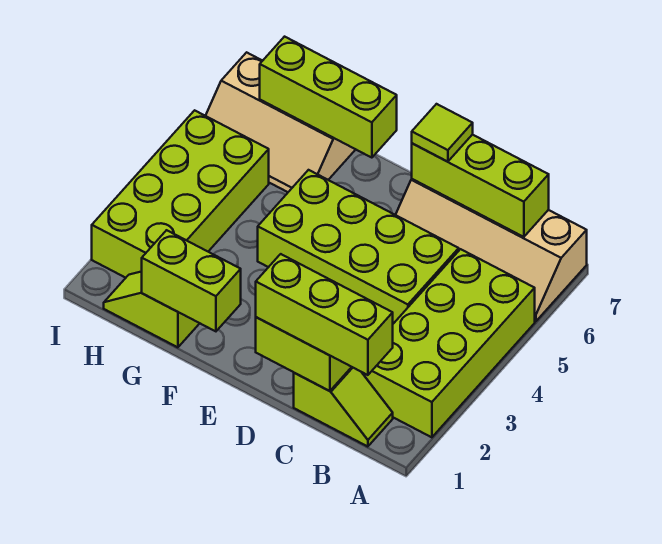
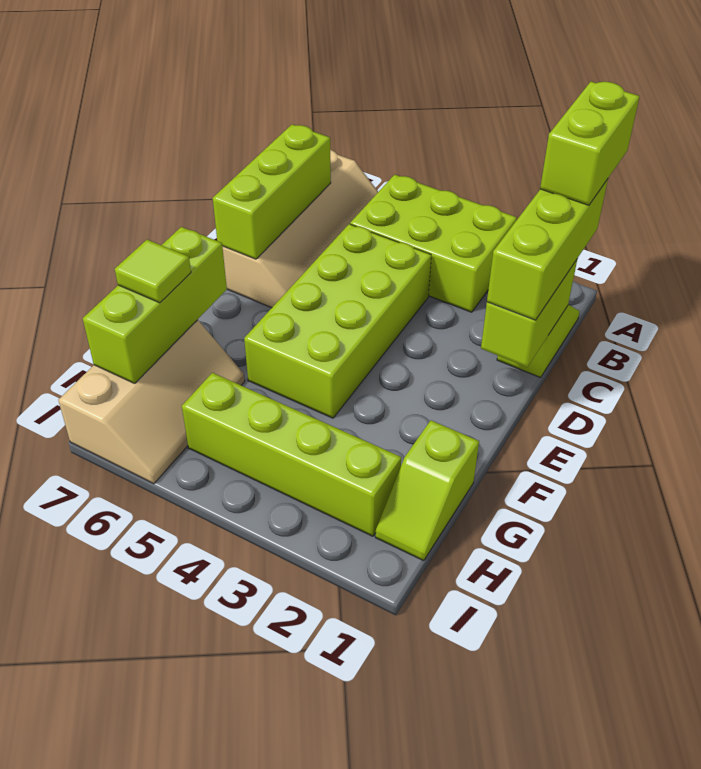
lime brick A2:B5 level 1 -> lime brick A3:B5 level 1
lime tile D7 level 3 -> lime tile G7 level 3
lime brick F1:G1 level 2 -> lime brick A1:B1 level 4
lime brick H2:I5 level 1 -> lime brick H2:H5 level 1

